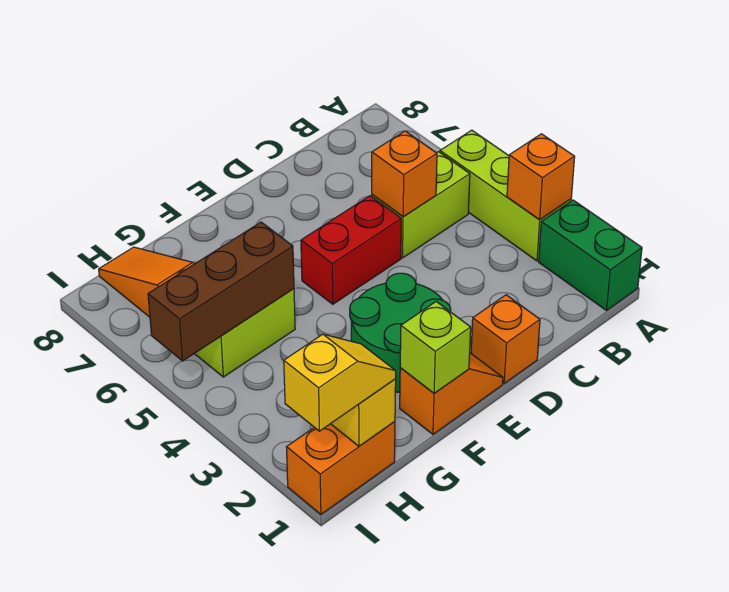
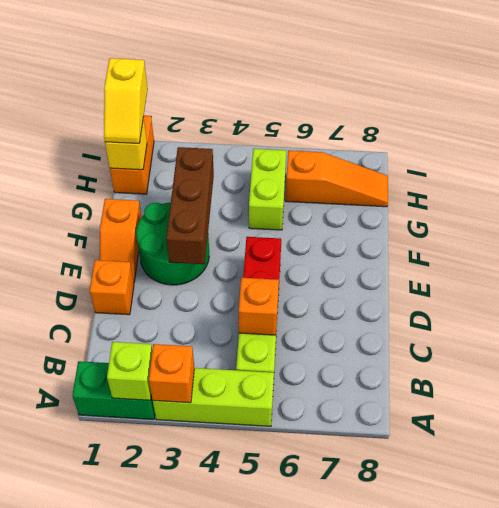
lime brick F1 level 2 -> lime brick A2 level 2
brown brick G5:I5 level 2 -> brown brick E3:G3 level 2

